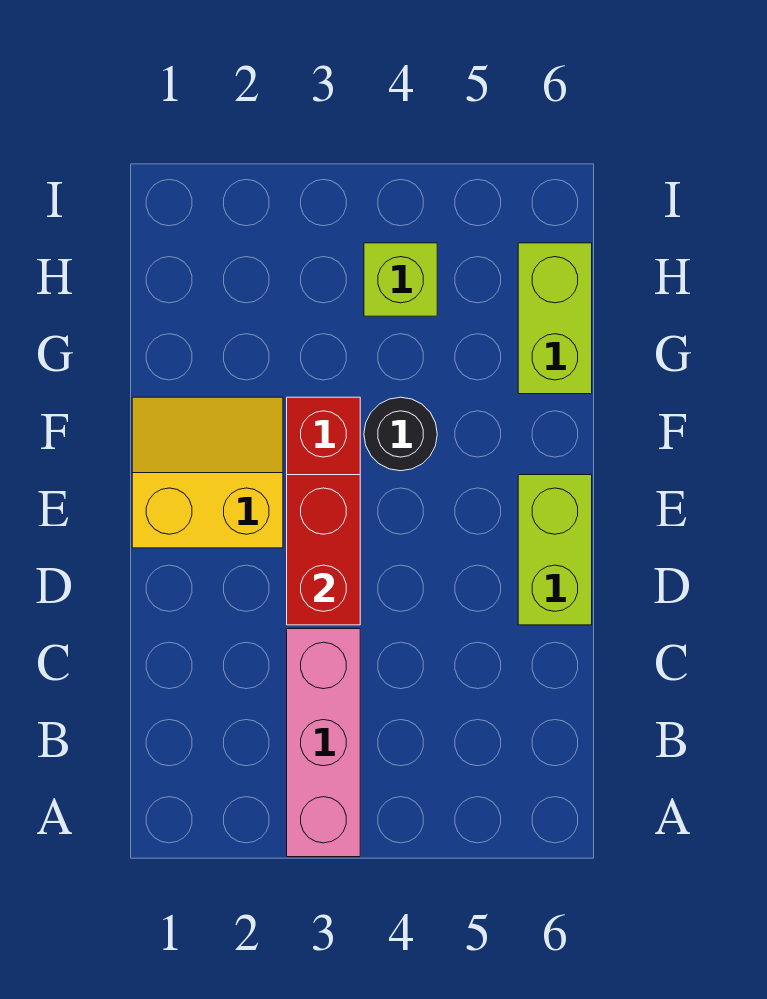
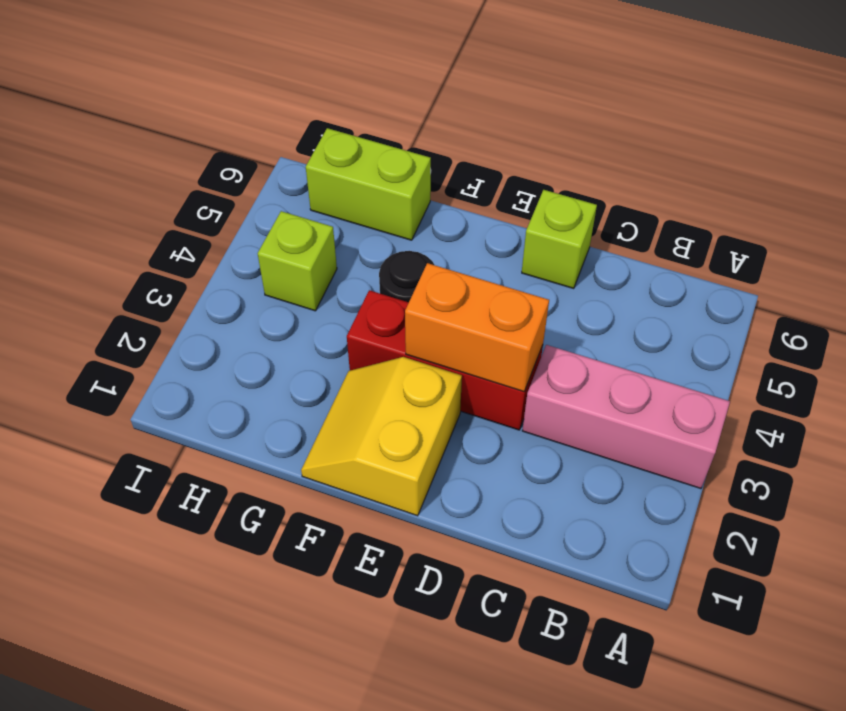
red brick D3:E3 level 2 -> orange brick D3:E3 level 2
lime brick D6:E6 level 1 -> lime brick D6 level 1

